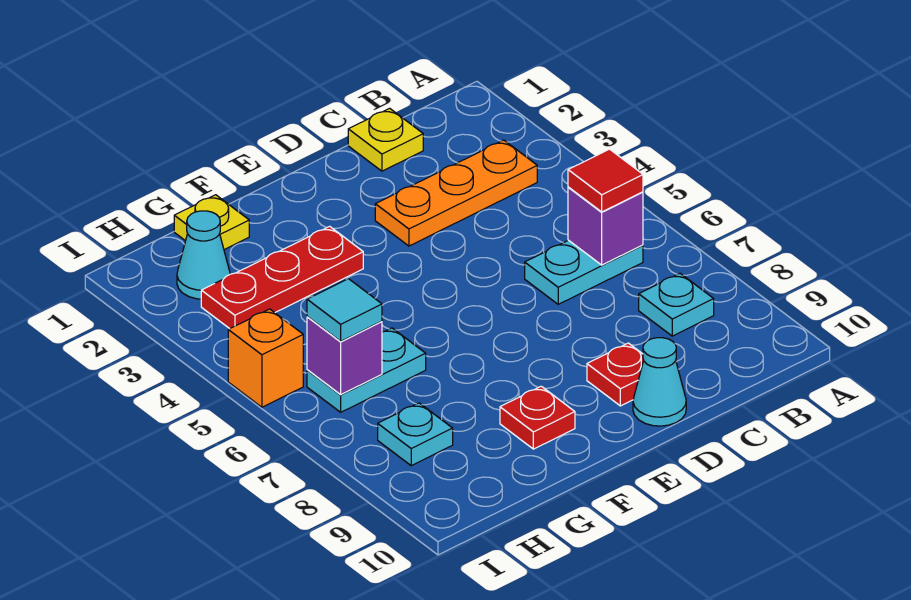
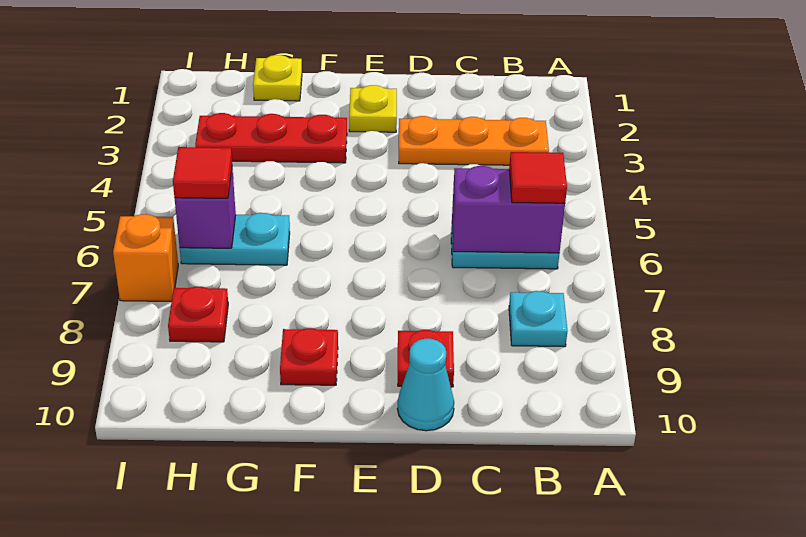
purple brick B6 level 2 -> purple brick B6:C6 level 2
yellow plate C1 level 1 -> yellow plate E2 level 1
cyan cone H2 level 1 -> none
cyan tile H6 level 3 -> red tile H6 level 3
cyan plate H8 level 1 -> red plate H8 level 1
orange brick I5 level 1 -> orange brick I7 level 1

